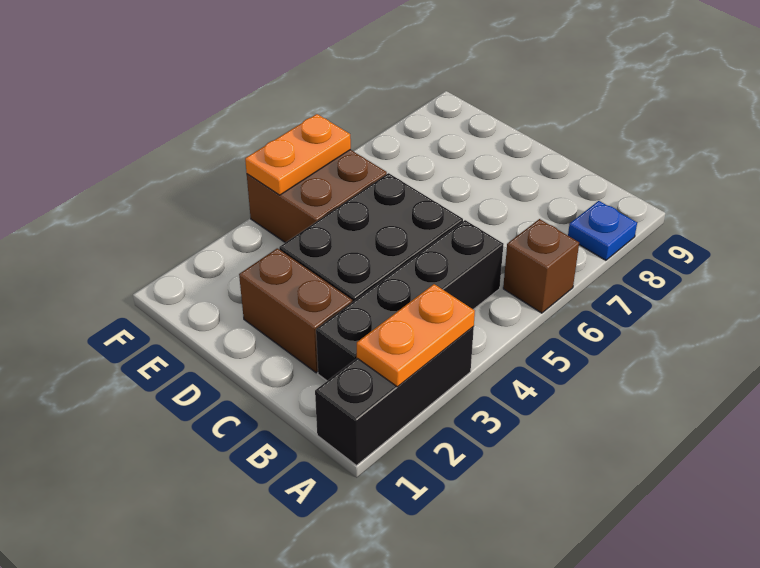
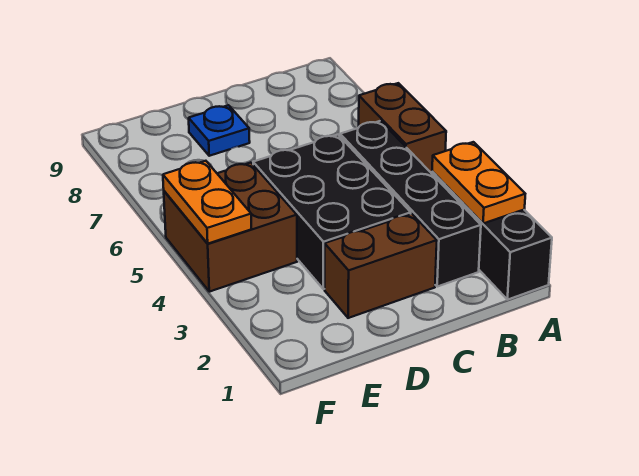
brown brick A6 level 1 -> brown brick A5:A6 level 1
blue plate A8 level 1 -> blue plate D8 level 1

